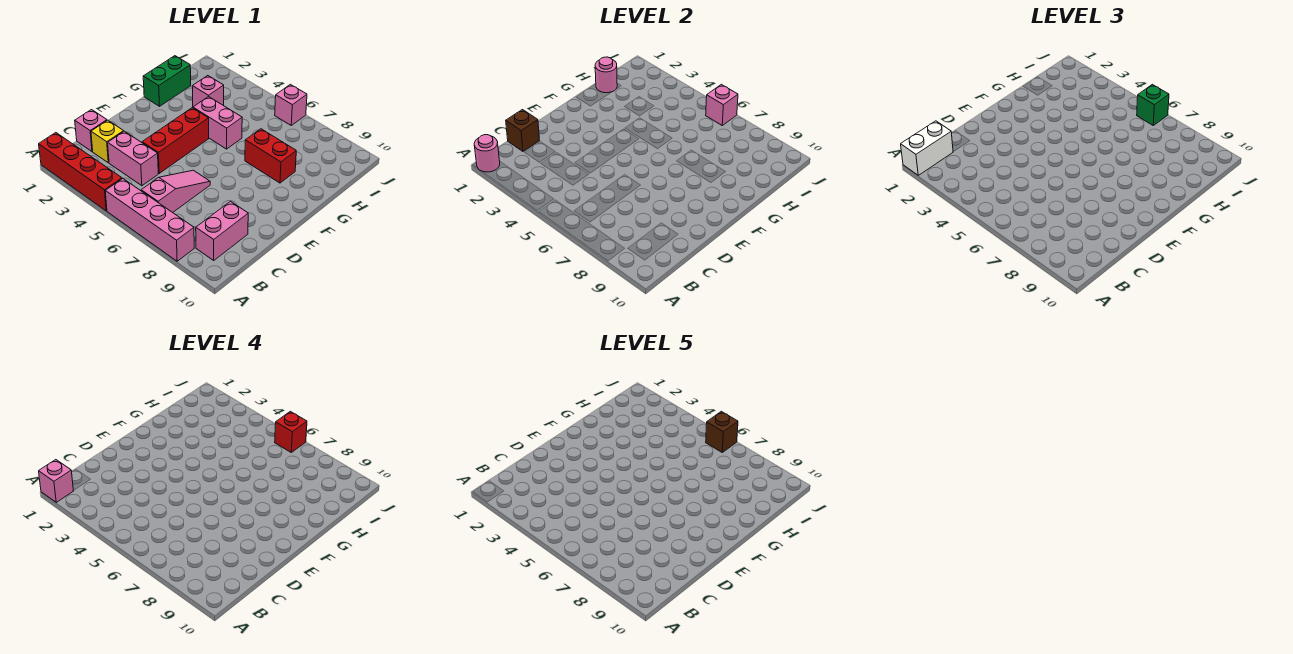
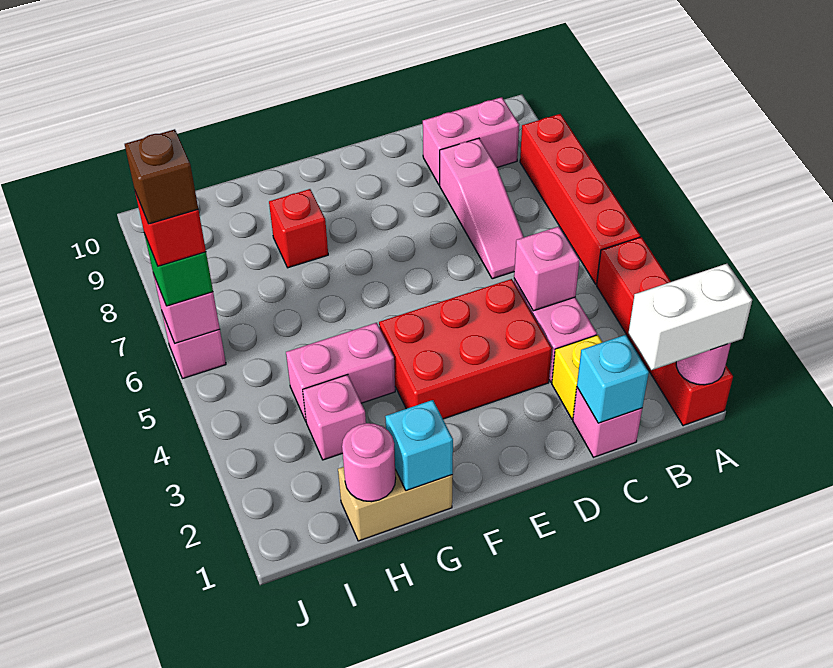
pink brick A1 level 4 -> pink brick C4 level 2
pink brick A5:A8 level 1 -> red brick A5:A8 level 1
pink slope B6:D6 level 1 top B -> pink slope C6:C8 level 1 top 8
brown brick C1 level 2 -> cyan brick C1 level 2
red brick D4:F4 level 1 -> red brick D3:F4 level 1
green brick G1:H1 level 1 -> tan brick G1:H1 level 1
none -> cyan brick G1 level 2
pink brick G4:G5 level 1 -> pink brick G4:H4 level 1
red brick G7:G8 level 1 -> red brick G8 level 1

